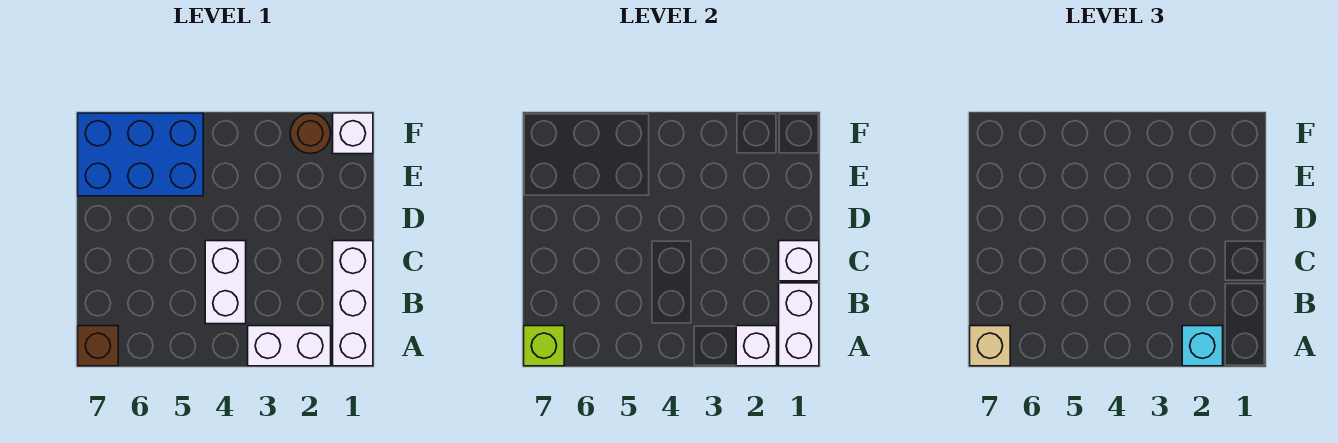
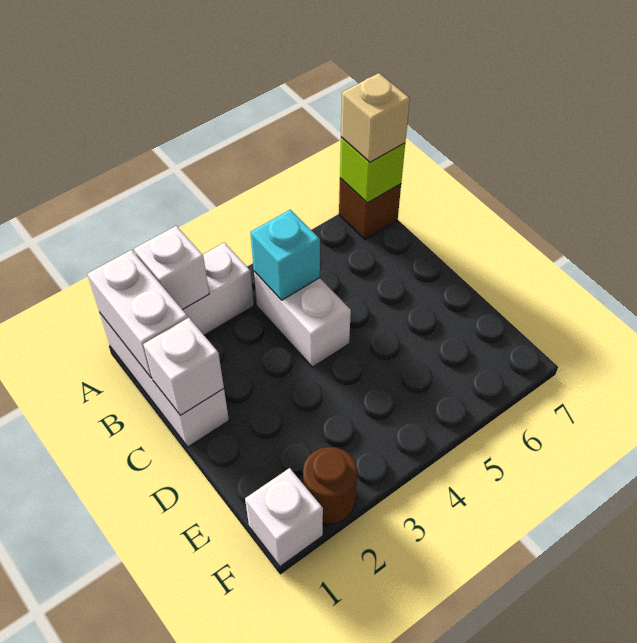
cyan brick A2 level 3 -> cyan brick B4 level 2
blue brick E5:F7 level 1 -> none

